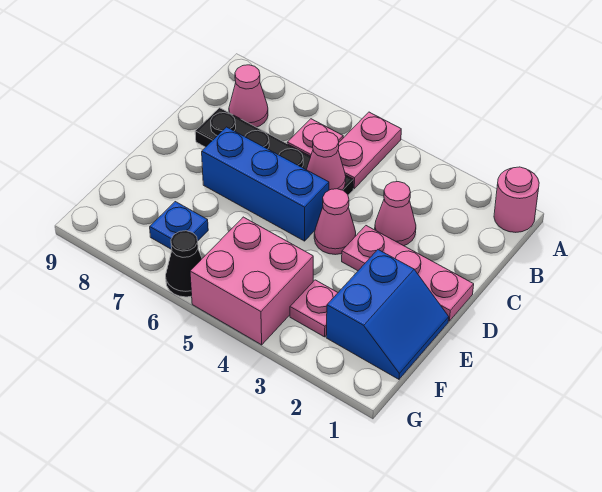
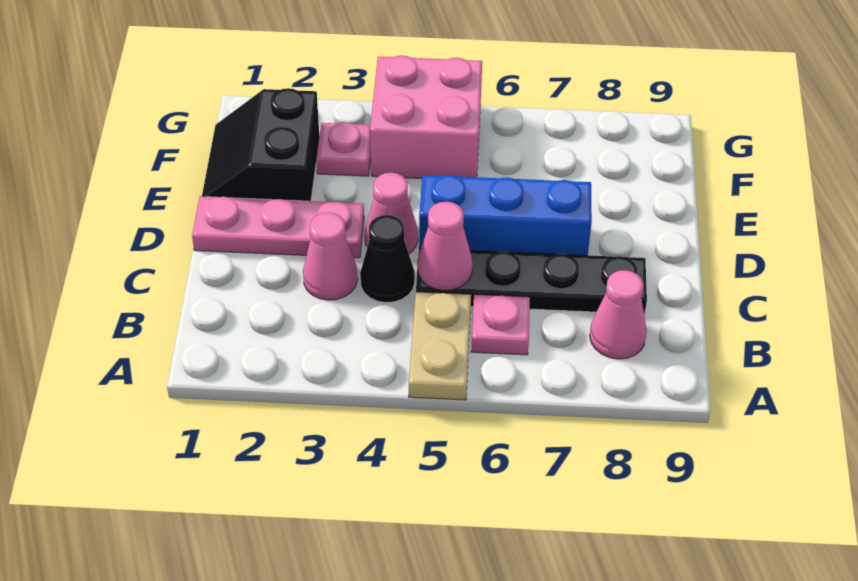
pink round brick A1 level 1 -> none
pink plate A5:B5 level 1 -> tan plate A5:B5 level 1
blue slope E1:F2 level 1 top 2 -> black slope E1:F2 level 1 top 2
blue plate F7 level 1 -> none
black cone G6 level 1 -> black cone C4 level 1

